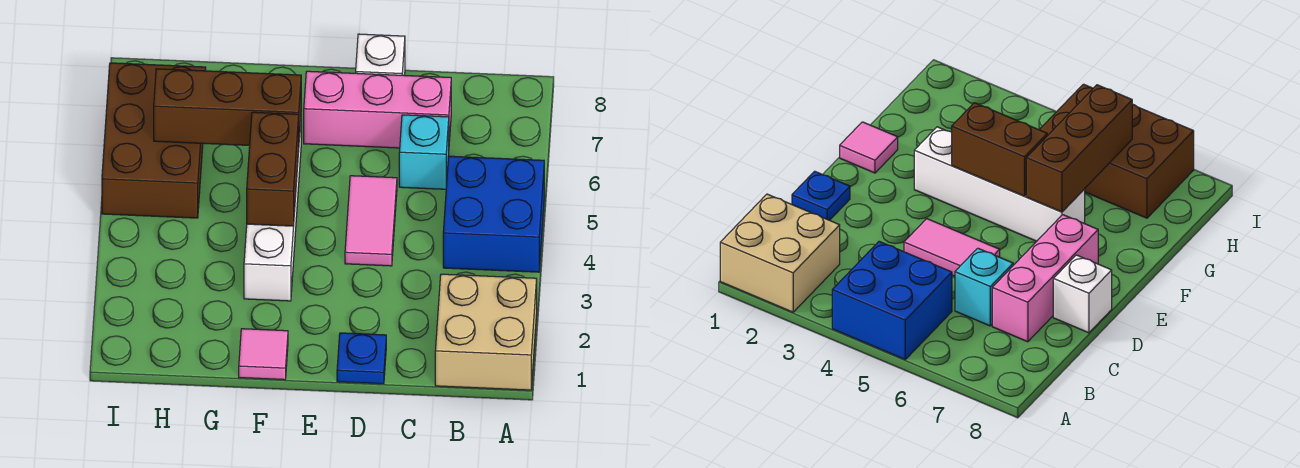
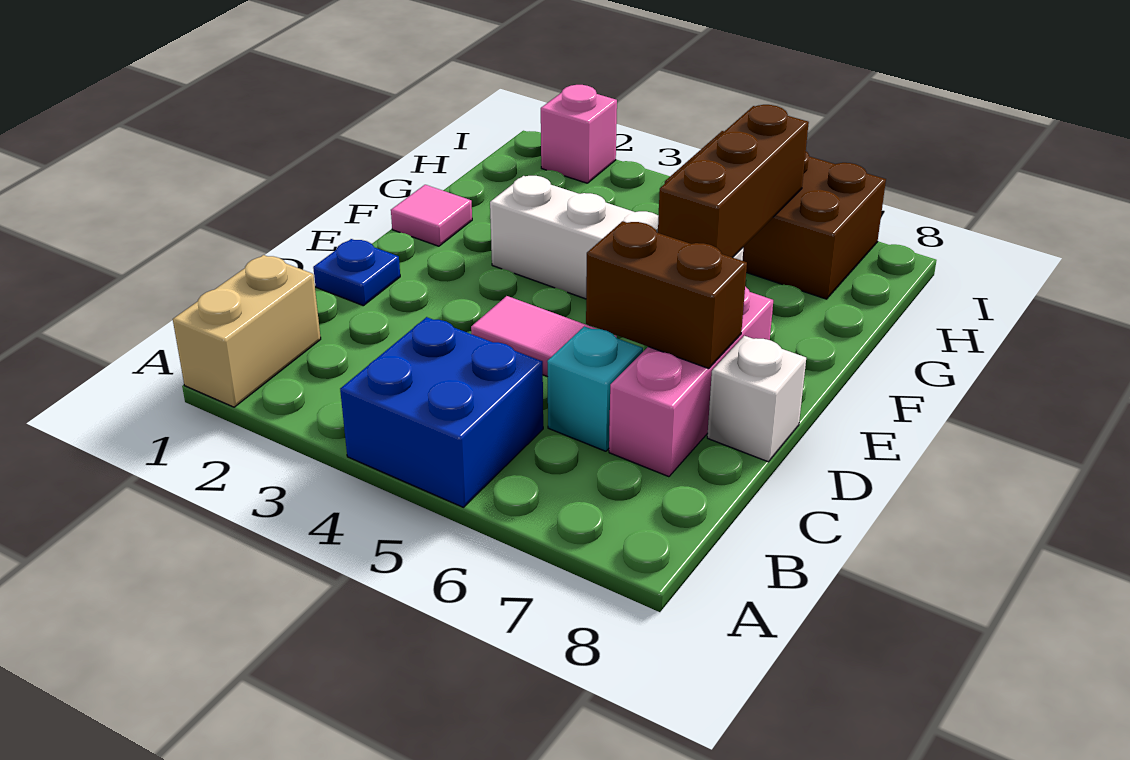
tan brick A1:B2 level 1 -> tan brick A1:B1 level 1
brown brick F4:F5 level 2 -> brown brick D6:D7 level 2
none -> pink brick I2 level 1

